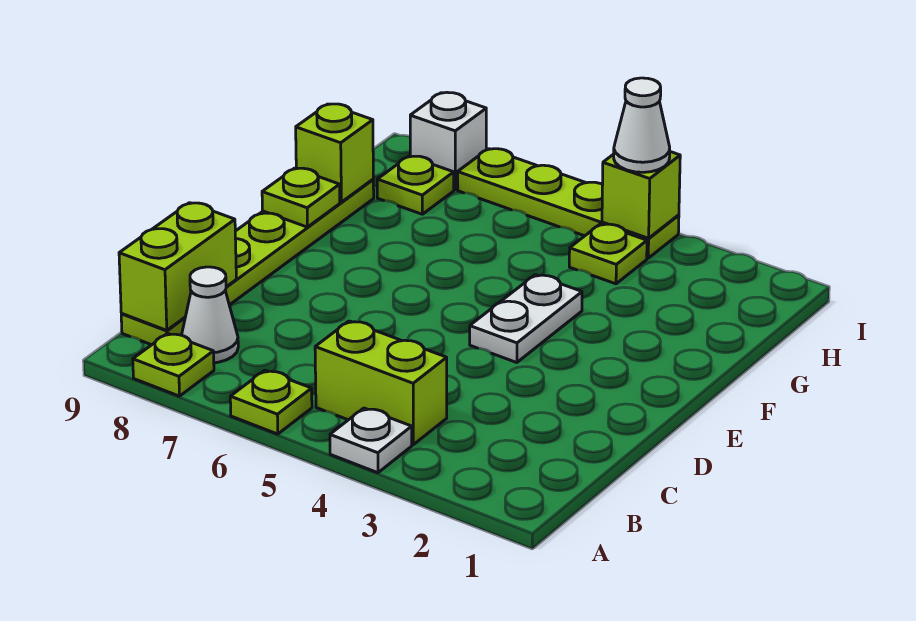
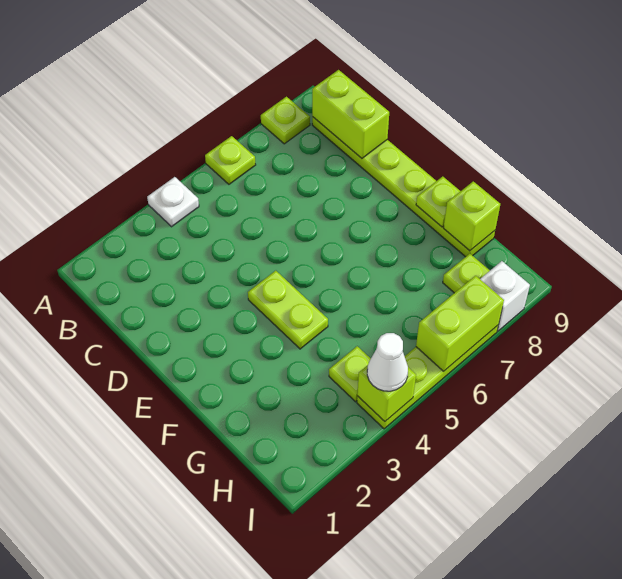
lime brick B4:B5 level 1 -> lime brick I6:I7 level 2
white cone B8 level 1 -> none
white plate E4:F4 level 1 -> lime plate E4:F4 level 1

